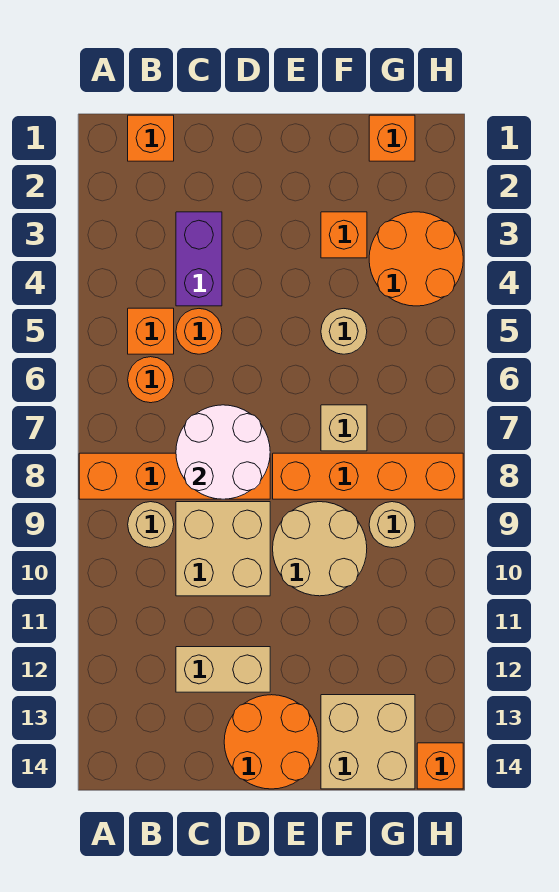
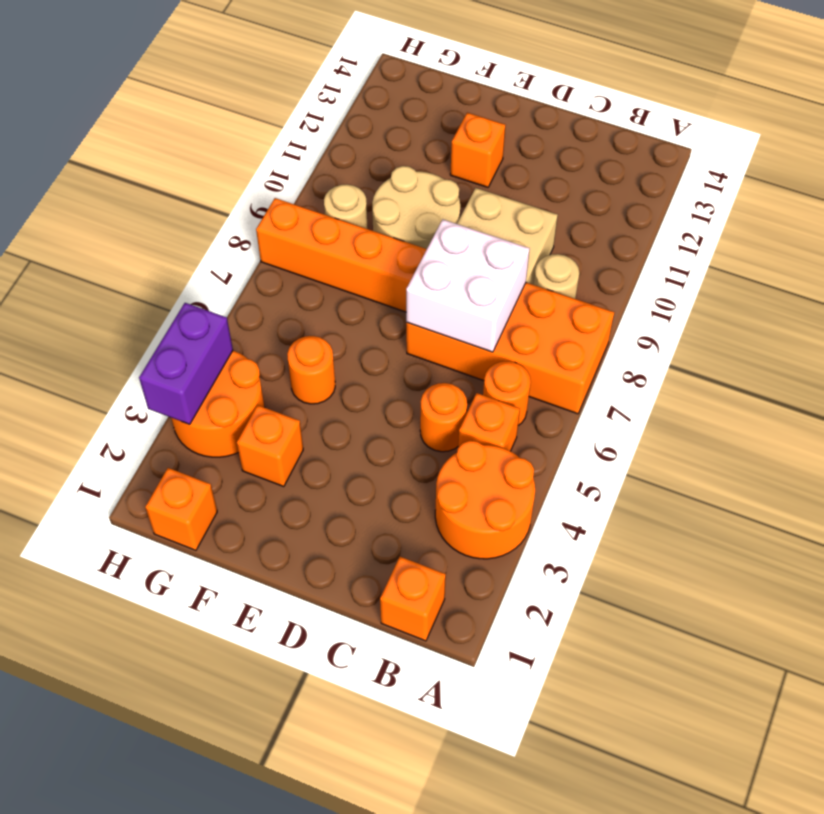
orange brick A8:D8 level 1 -> orange brick A7:D8 level 1
purple brick C3:C4 level 1 -> purple brick H3:H4 level 2
white round brick C7:D8 level 2 -> white brick C7:D8 level 2
tan brick C12:D12 level 1 -> none
orange round brick D13:E14 level 1 -> orange round brick A3:B4 level 1
tan round brick F5 level 1 -> orange round brick F5 level 1
tan brick F7 level 1 -> none
tan brick F13:G14 level 1 -> none
orange brick H14 level 1 -> orange brick E12 level 1

